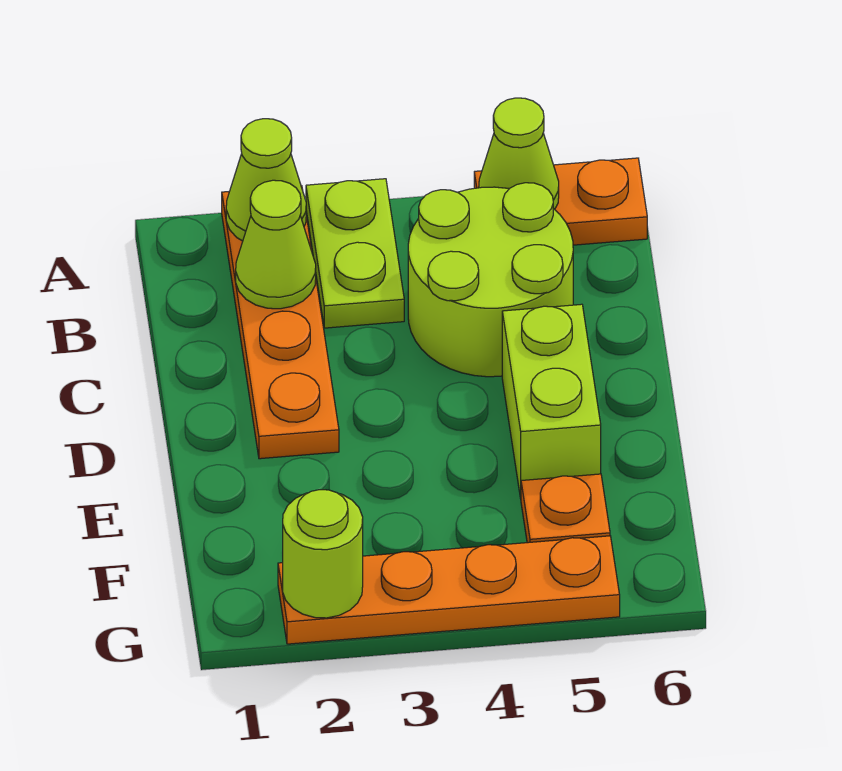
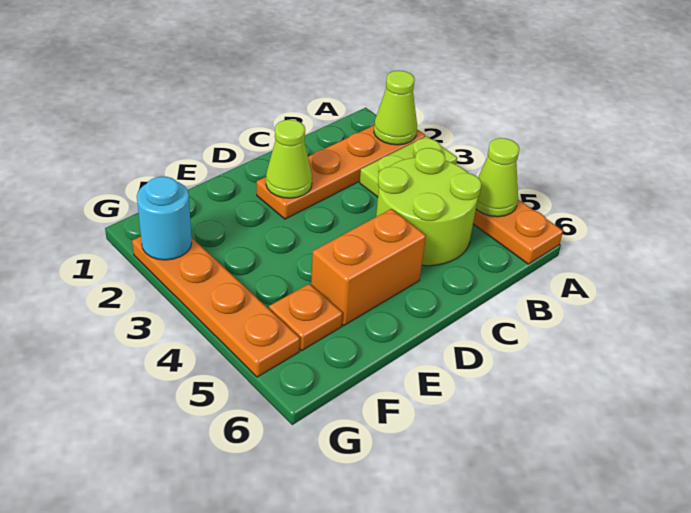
lime cone B2 level 2 -> lime cone D2 level 2
lime brick D5:E5 level 1 -> orange brick D5:E5 level 1
lime round brick G2 level 2 -> cyan round brick G2 level 2

